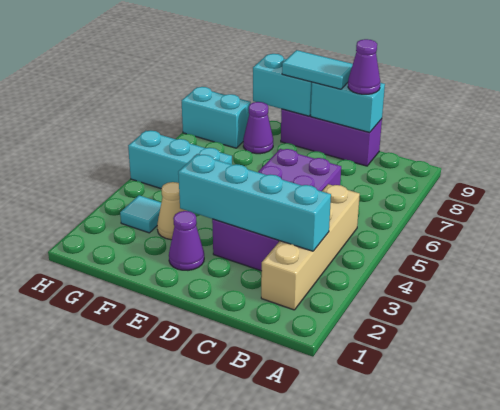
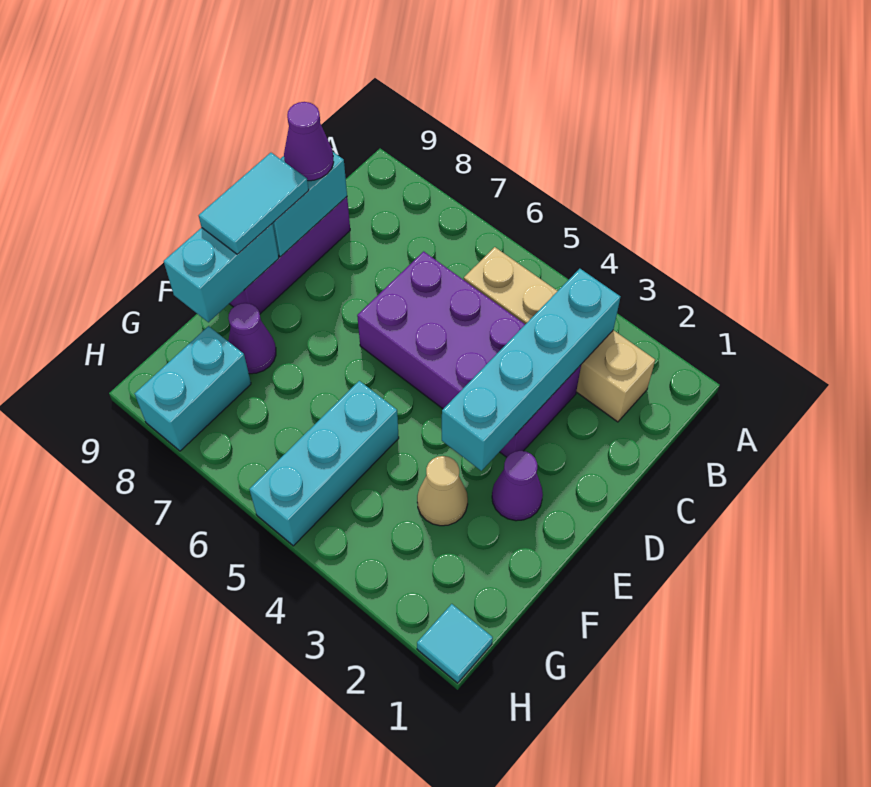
cyan tile G3 level 1 -> cyan tile H1 level 1

